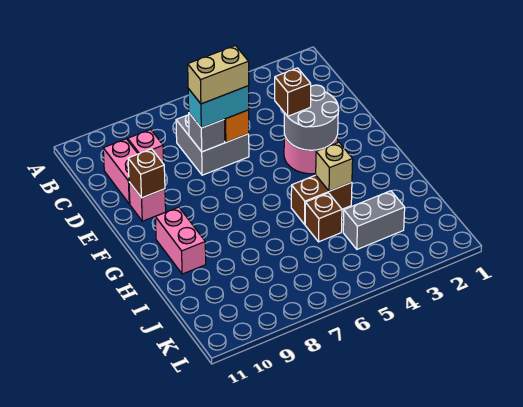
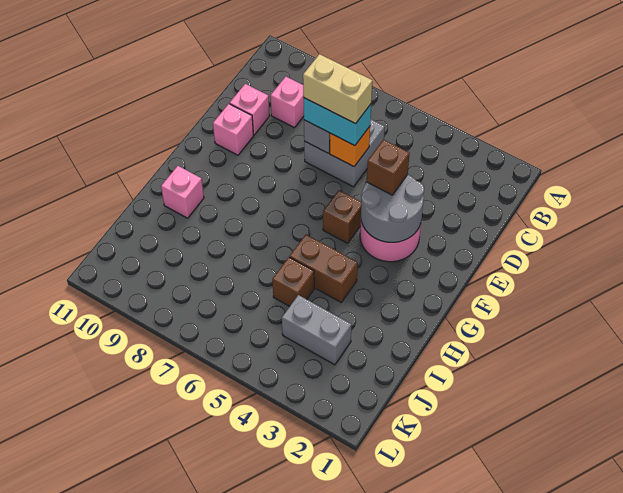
pink brick C10:D10 level 1 -> pink brick D10 level 1
brown brick E10 level 2 -> brown brick F5 level 1
pink brick G10:H10 level 1 -> pink brick H10 level 1
tan brick H4 level 2 -> none

